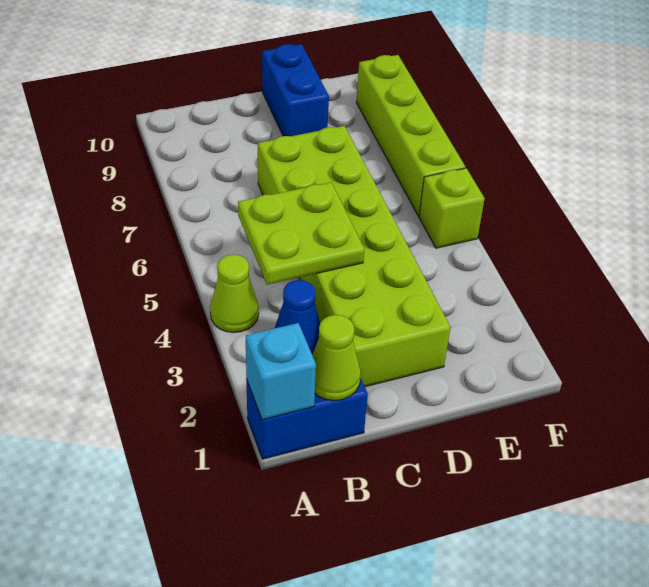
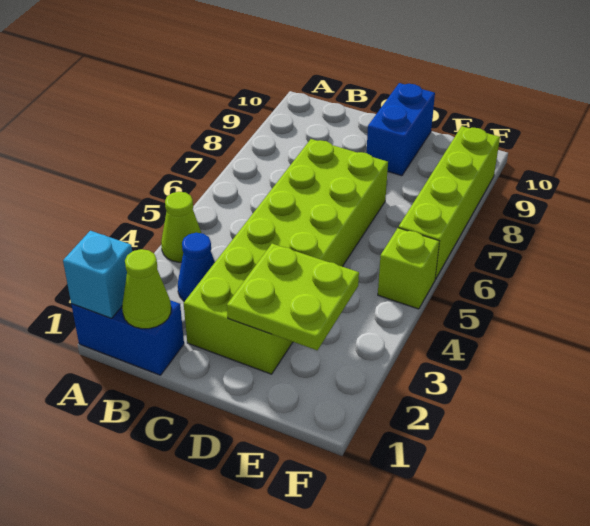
lime plate B4:C5 level 2 -> lime plate D2:E3 level 2

